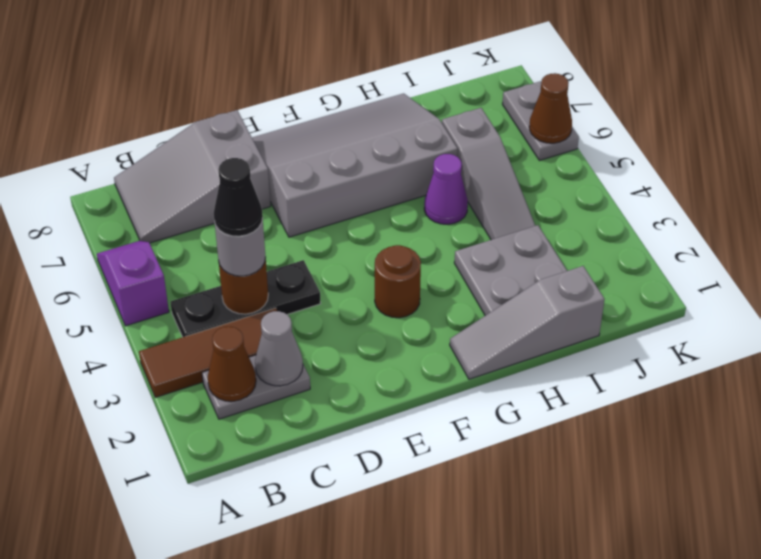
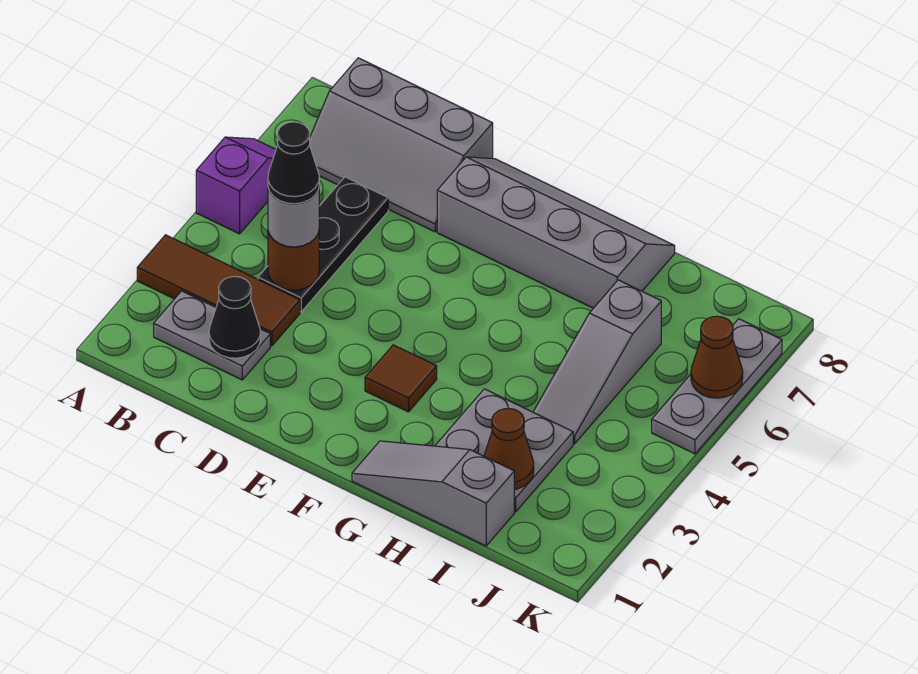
brown cone B2 level 2 -> brown cone I2 level 2
black plate B4:D4 level 1 -> black plate C4:C6 level 1
grey slope B7:D8 level 1 top D -> grey slope B7:D8 level 1 top 8
grey cone C2 level 2 -> black cone C2 level 2
grey slope E6:H8 level 1 top 6 -> grey slope E7:H8 level 1 top 7
brown round brick F3 level 1 -> brown tile F3 level 1
purple cone H5 level 1 -> none
grey plate K6:K7 level 1 -> grey plate K5:K7 level 1

